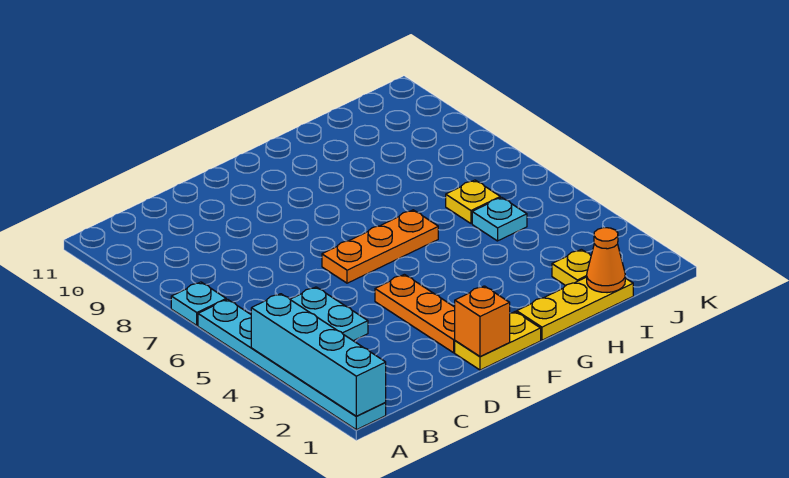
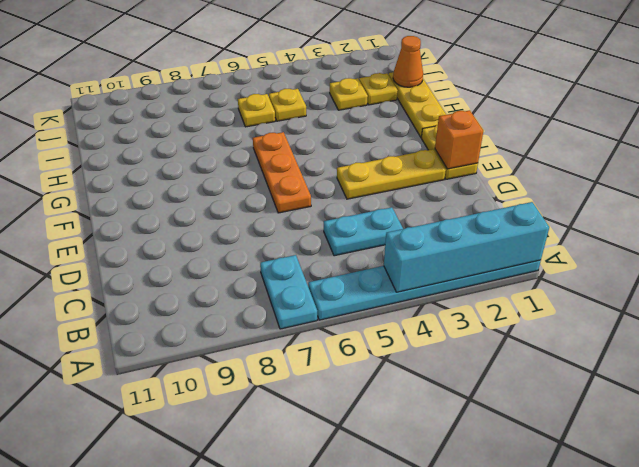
cyan plate A7 level 1 -> cyan plate A7:B7 level 1
orange plate E2:E4 level 1 -> yellow plate E2:E4 level 1
none -> yellow plate I3 level 1
cyan plate I5 level 1 -> yellow plate I5 level 1

